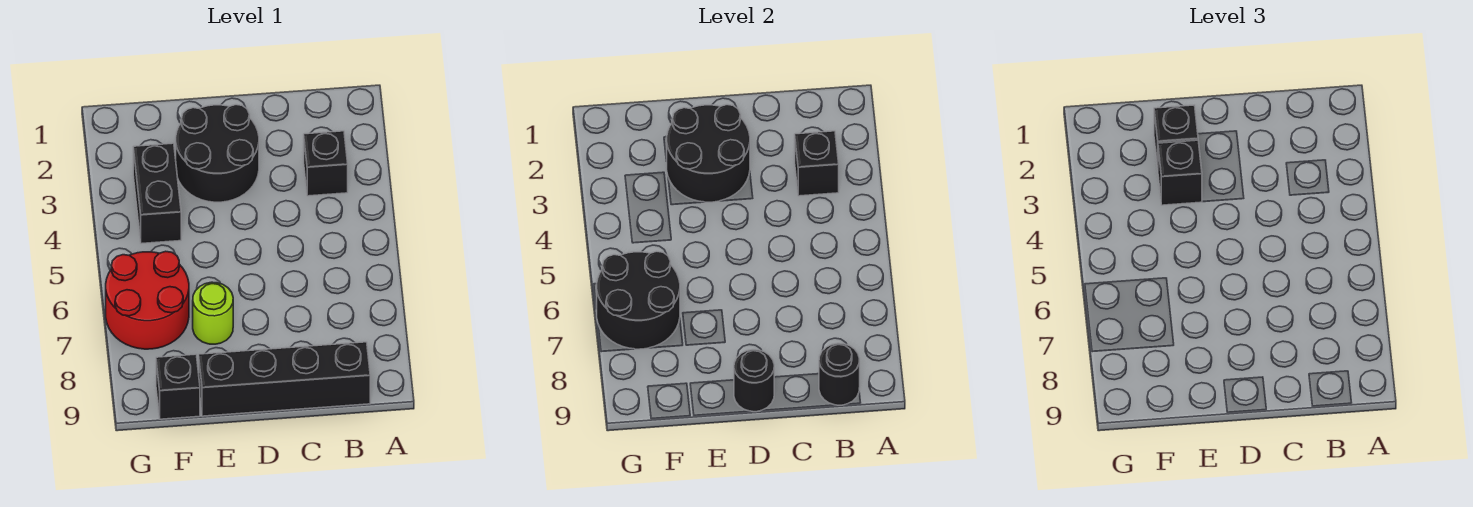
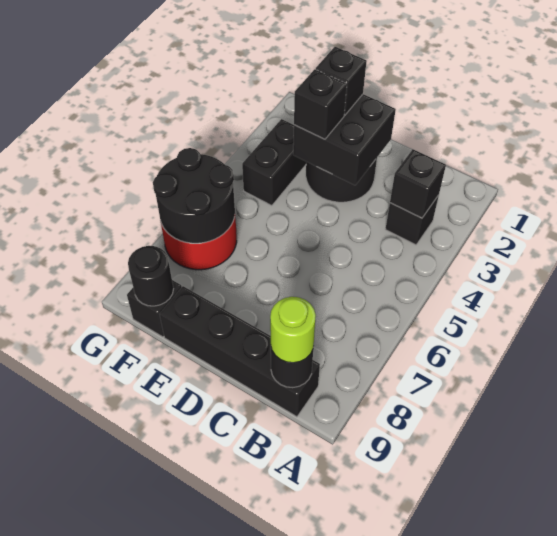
black round brick D2:E3 level 2 -> black brick D2:E3 level 2
black round brick D9 level 2 -> black round brick F9 level 2
lime round brick E7 level 1 -> lime round brick B9 level 3

